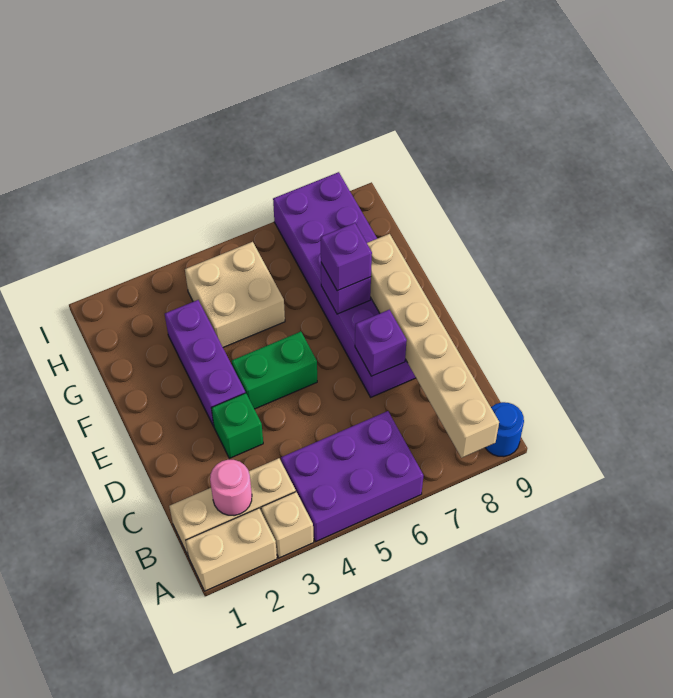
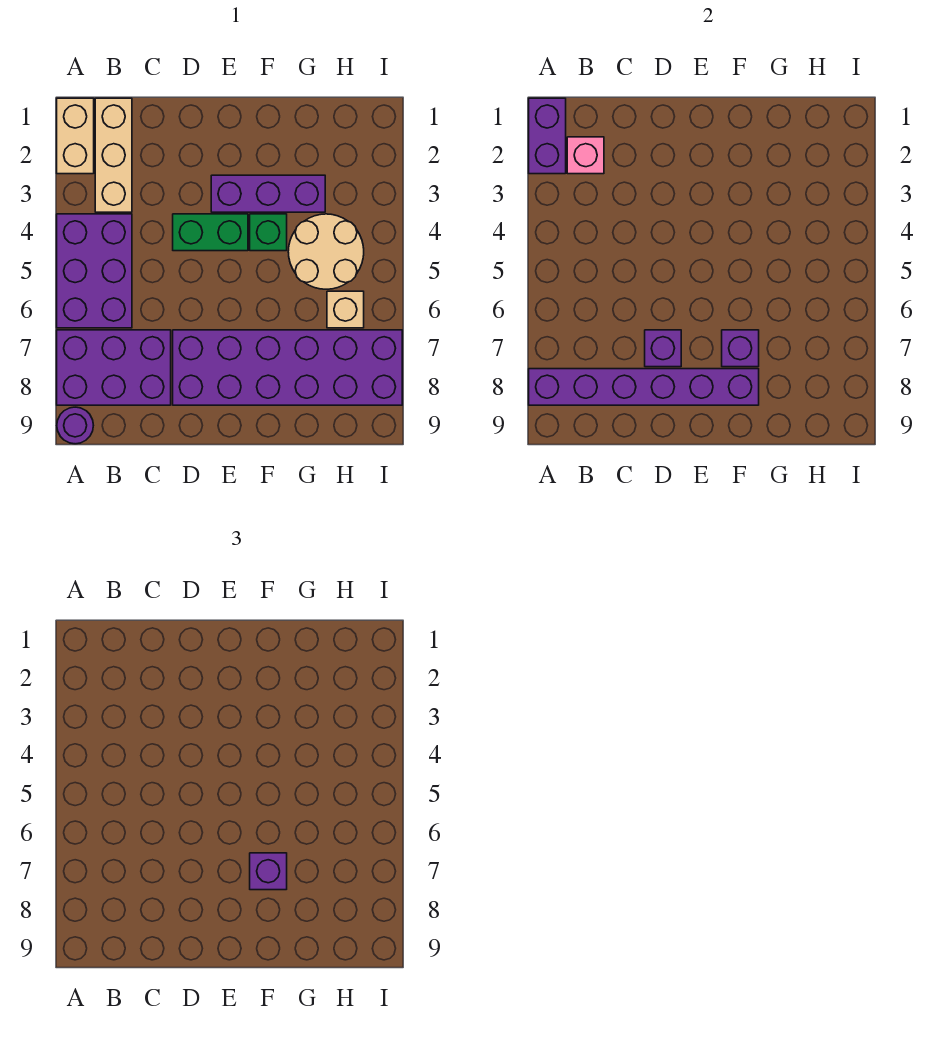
none -> purple brick A1:A2 level 2
tan brick A3 level 1 -> tan brick H6 level 1
none -> purple brick A7:C8 level 1
tan brick A8:F8 level 2 -> purple brick A8:F8 level 2
blue round brick A9 level 1 -> purple round brick A9 level 1
pink round brick B2 level 2 -> pink brick B2 level 2
green brick D3 level 1 -> green brick F4 level 1
green brick E4:E5 level 1 -> green brick D4:E4 level 1
tan brick G4:H5 level 1 -> tan round brick G4:H5 level 1

